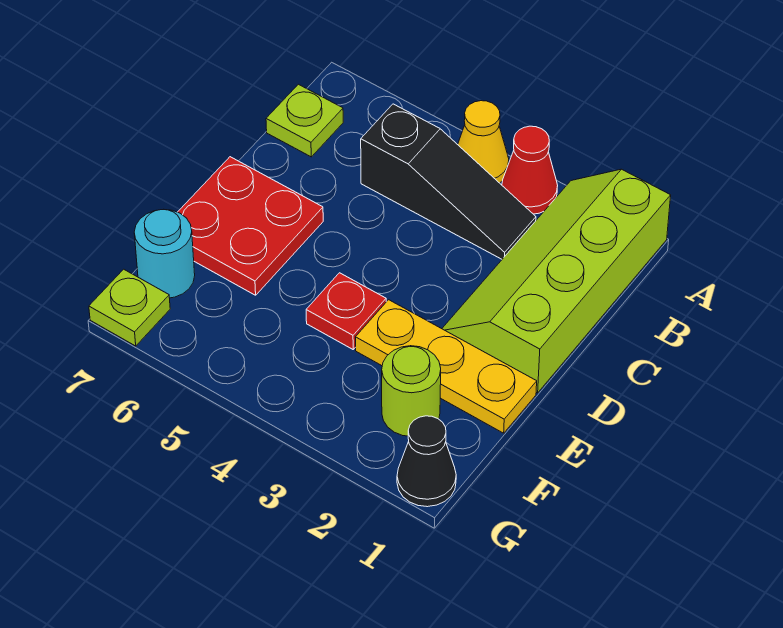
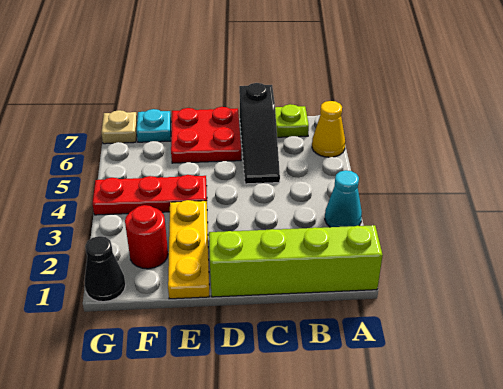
red cone A3 level 1 -> cyan cone A3 level 1
yellow cone A4 level 1 -> yellow cone A6 level 1
black slope B3:B5 level 1 top 5 -> black slope C5:C7 level 1 top 7
red plate E4 level 1 -> red plate E4:G4 level 1
lime round brick F2 level 1 -> red round brick F2 level 1
cyan round brick F7 level 1 -> cyan plate F7 level 1
lime plate G7 level 1 -> tan plate G7 level 1

